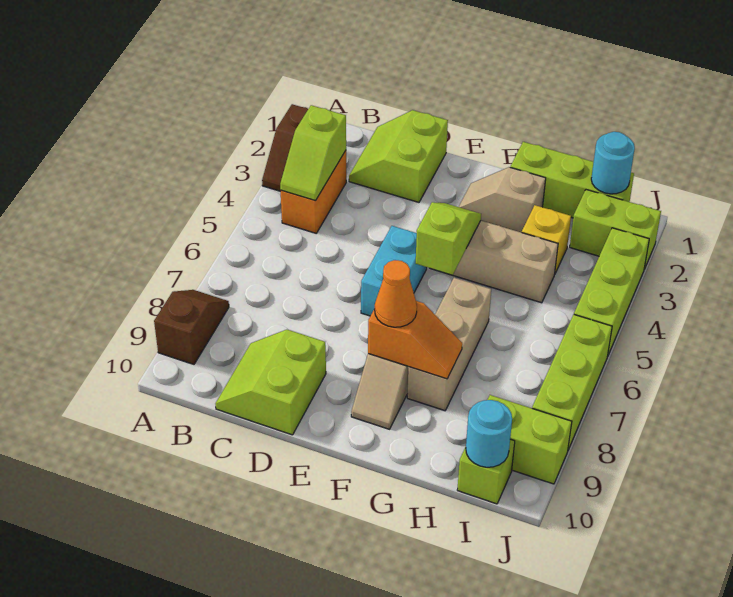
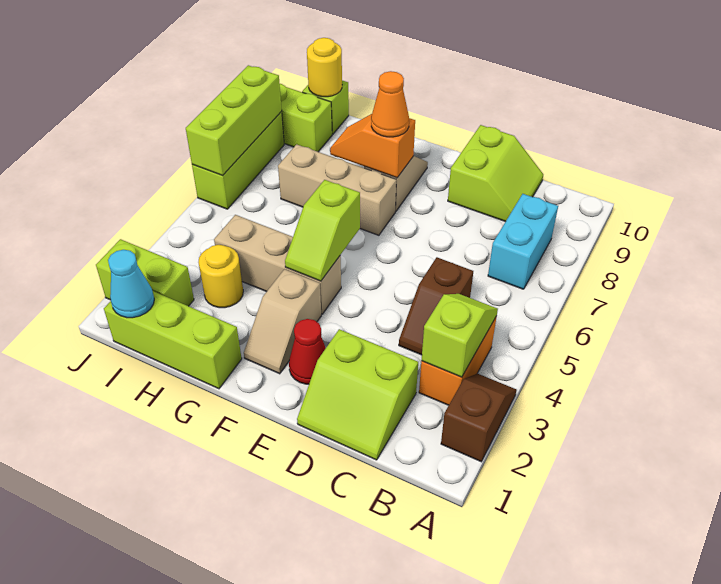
brown slope A8:A9 level 1 top 9 -> brown slope C4:C5 level 1 top 5
lime slope C1:D2 level 1 top D -> lime slope C1:D2 level 1 top 2
none -> red cone E2 level 1
cyan brick E5:E6 level 1 -> cyan brick B7:B8 level 1
tan slope F2:G2 level 1 top G -> tan slope F2:F3 level 1 top 3
tan brick G6:G8 level 1 -> tan brick F7:H7 level 1
yellow brick H3 level 1 -> yellow round brick H3 level 1
cyan round brick I1 level 2 -> cyan cone I1 level 2
cyan round brick I10 level 2 -> yellow round brick I10 level 2
lime brick J3:J5 level 1 -> lime brick J6:J8 level 2

